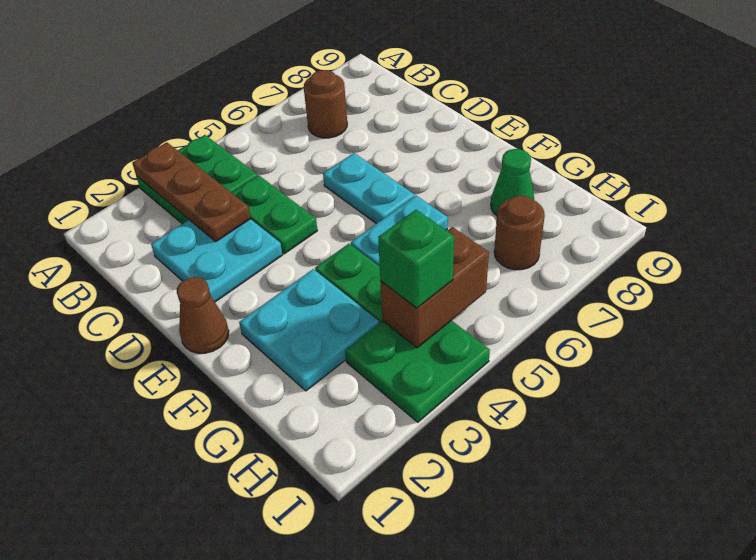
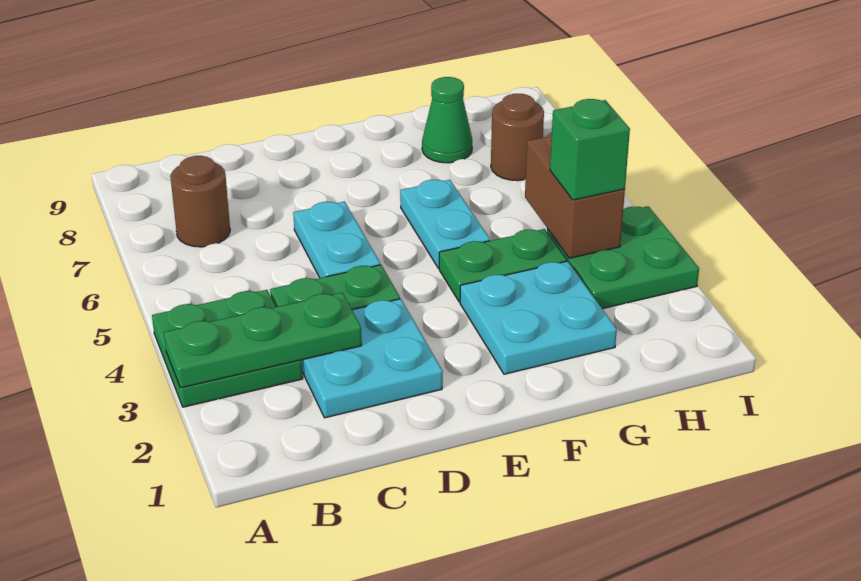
brown plate A3:C3 level 2 -> green plate A3:C3 level 2
cyan plate D6:E6 level 1 -> cyan plate D5:D6 level 1
brown cone E1 level 1 -> none

